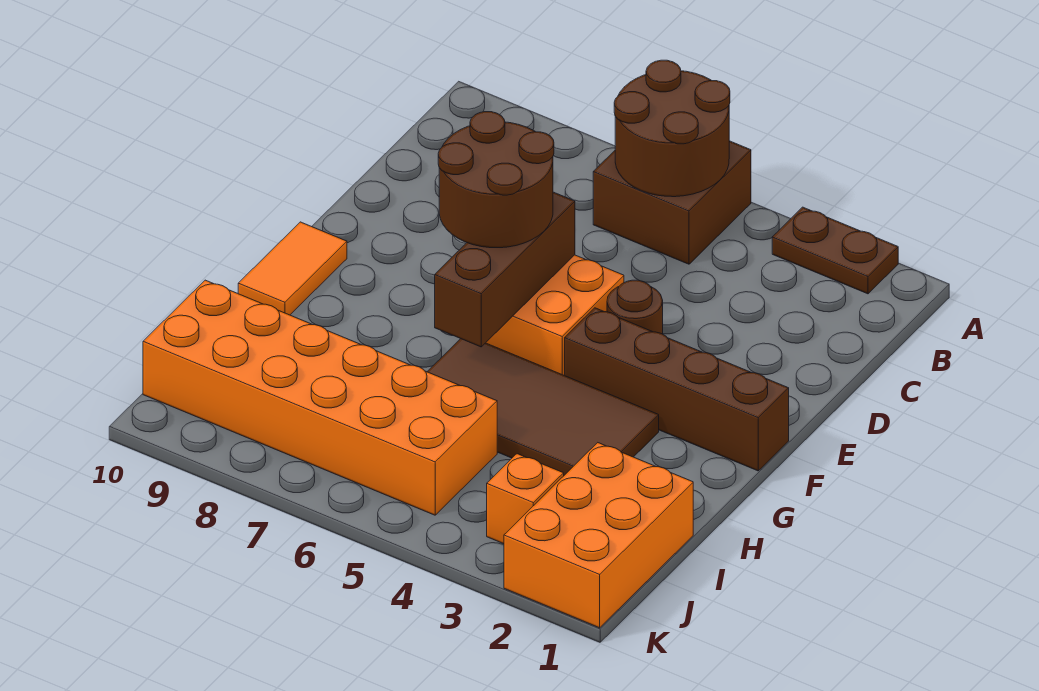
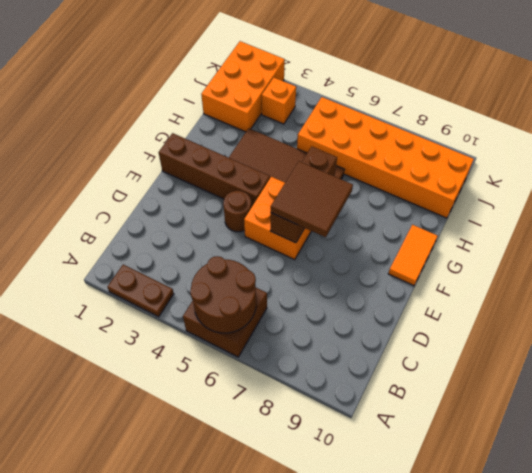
brown round brick E6:F7 level 3 -> brown tile E6:F7 level 3

